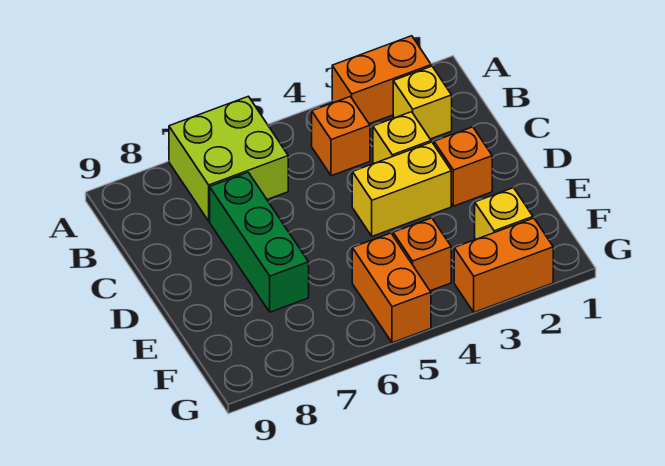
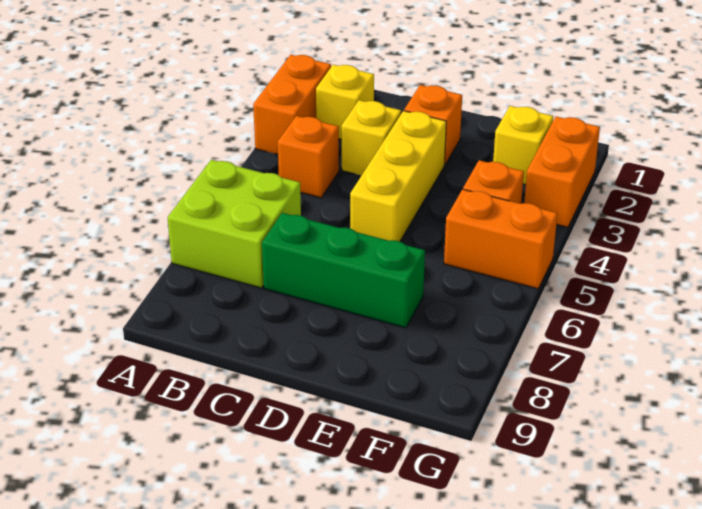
yellow brick D3:D4 level 1 -> yellow brick D3:D5 level 1

